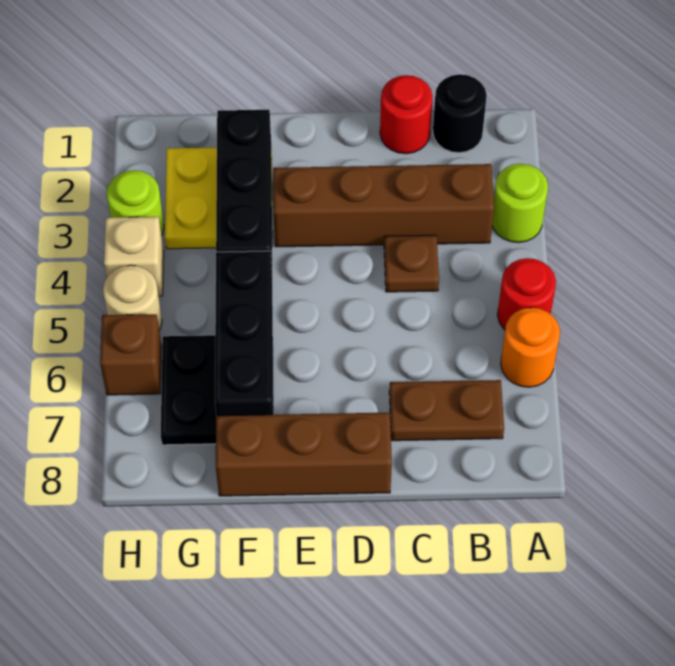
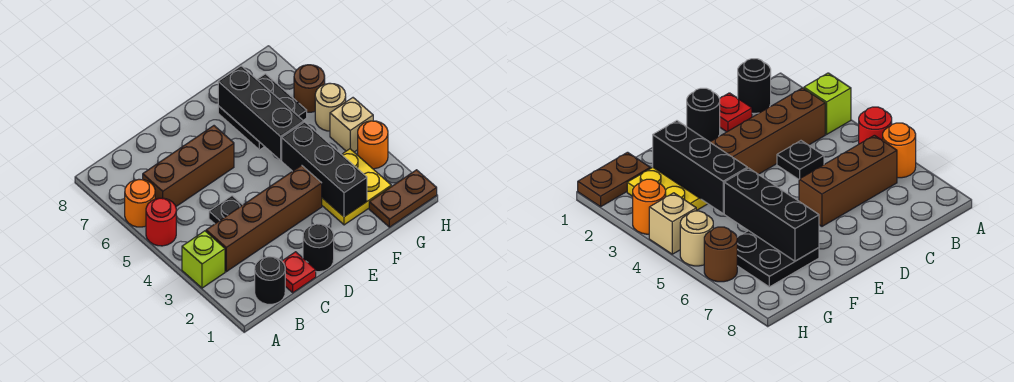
lime round brick A3 level 1 -> lime brick A3 level 1
brown plate B7:C7 level 1 -> brown plate G1:H1 level 1
red round brick C1 level 1 -> red plate C1 level 1
brown plate C4 level 1 -> black plate C4 level 1
none -> black round brick D1 level 1
brown brick D8:F8 level 1 -> brown brick B6:D6 level 1
lime round brick H3 level 1 -> orange round brick H3 level 1
brown brick H6 level 1 -> brown round brick H6 level 1

